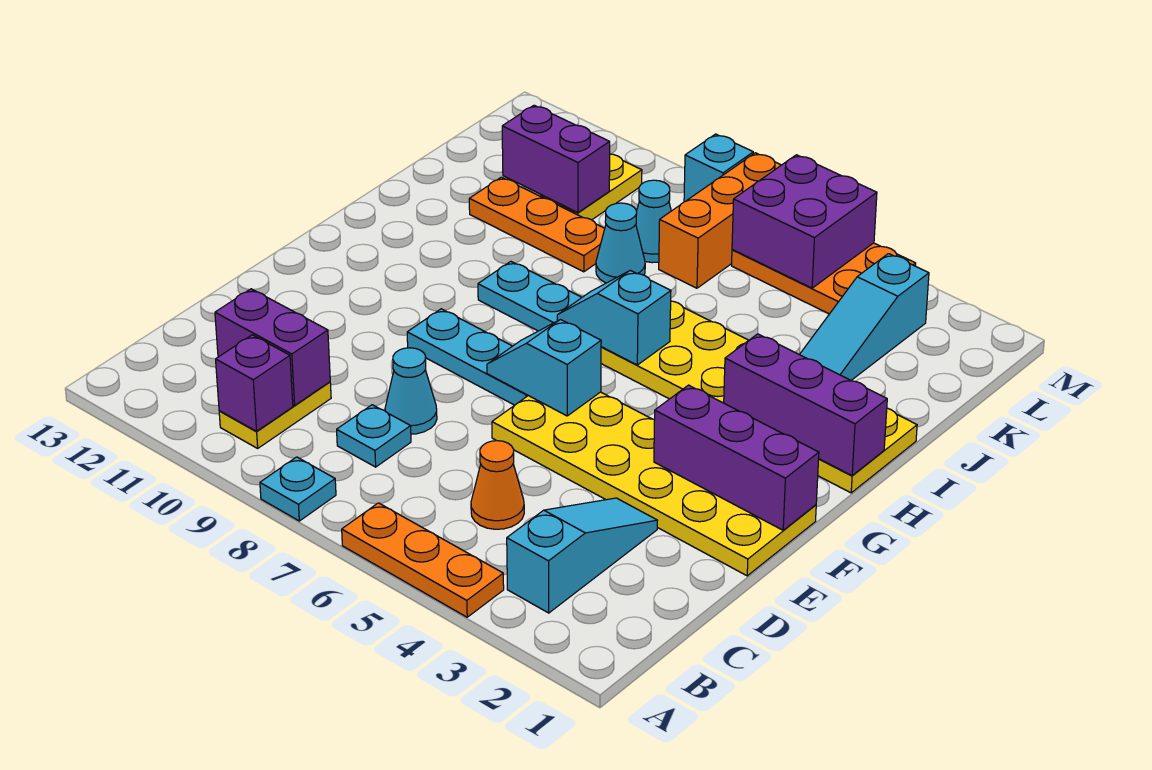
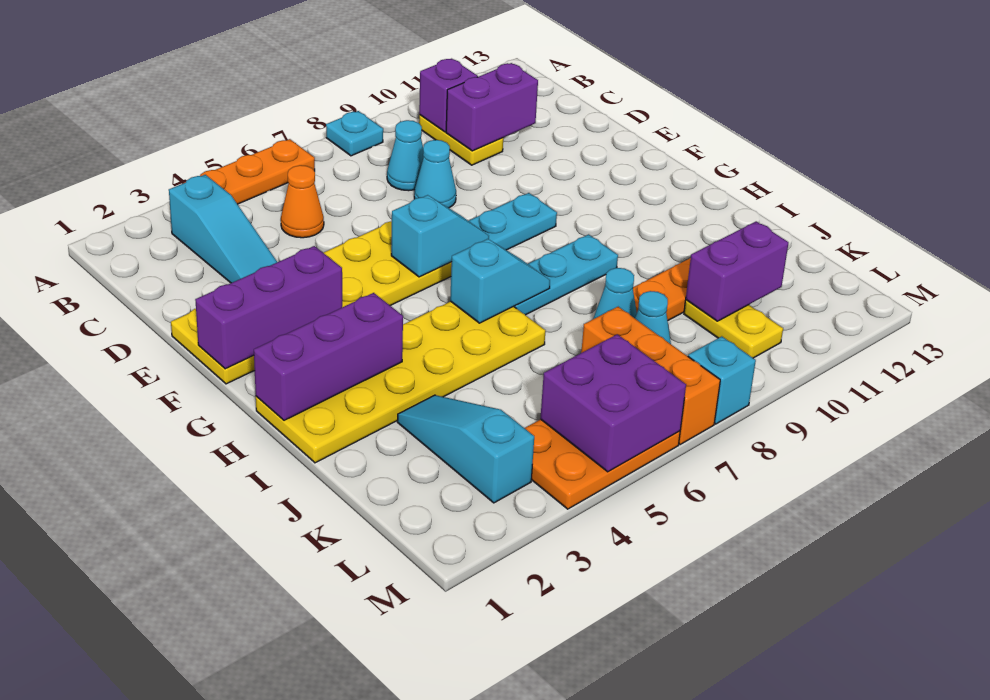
cyan plate C8 level 1 -> cyan cone C8 level 1

